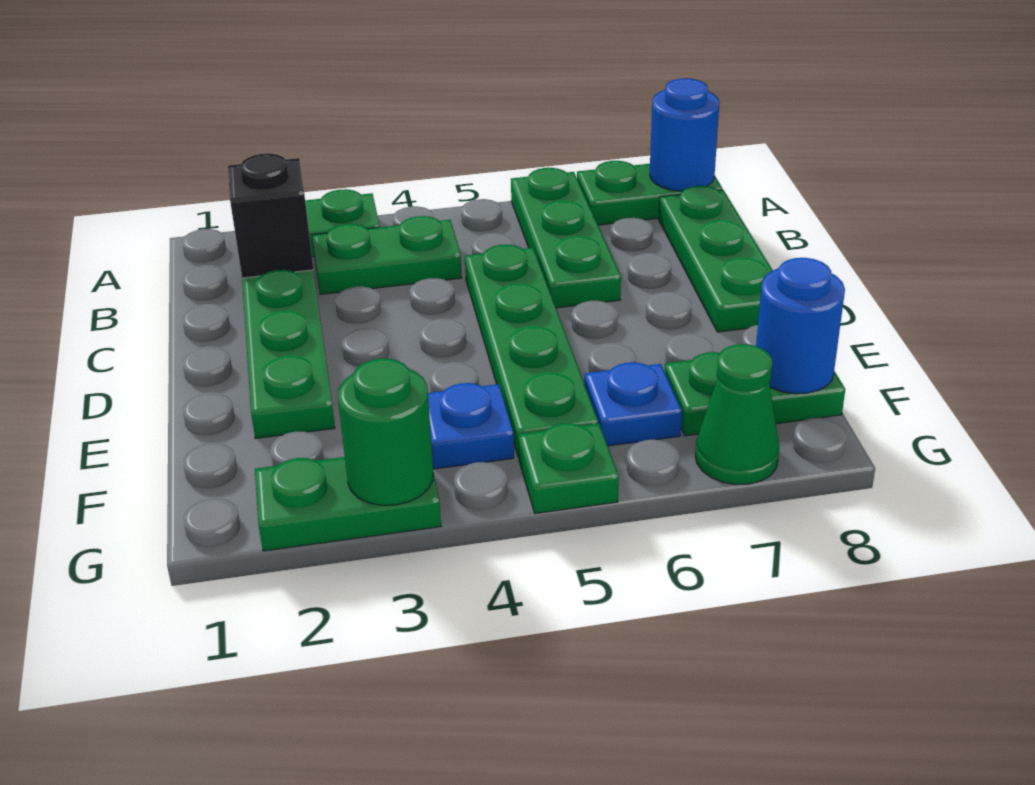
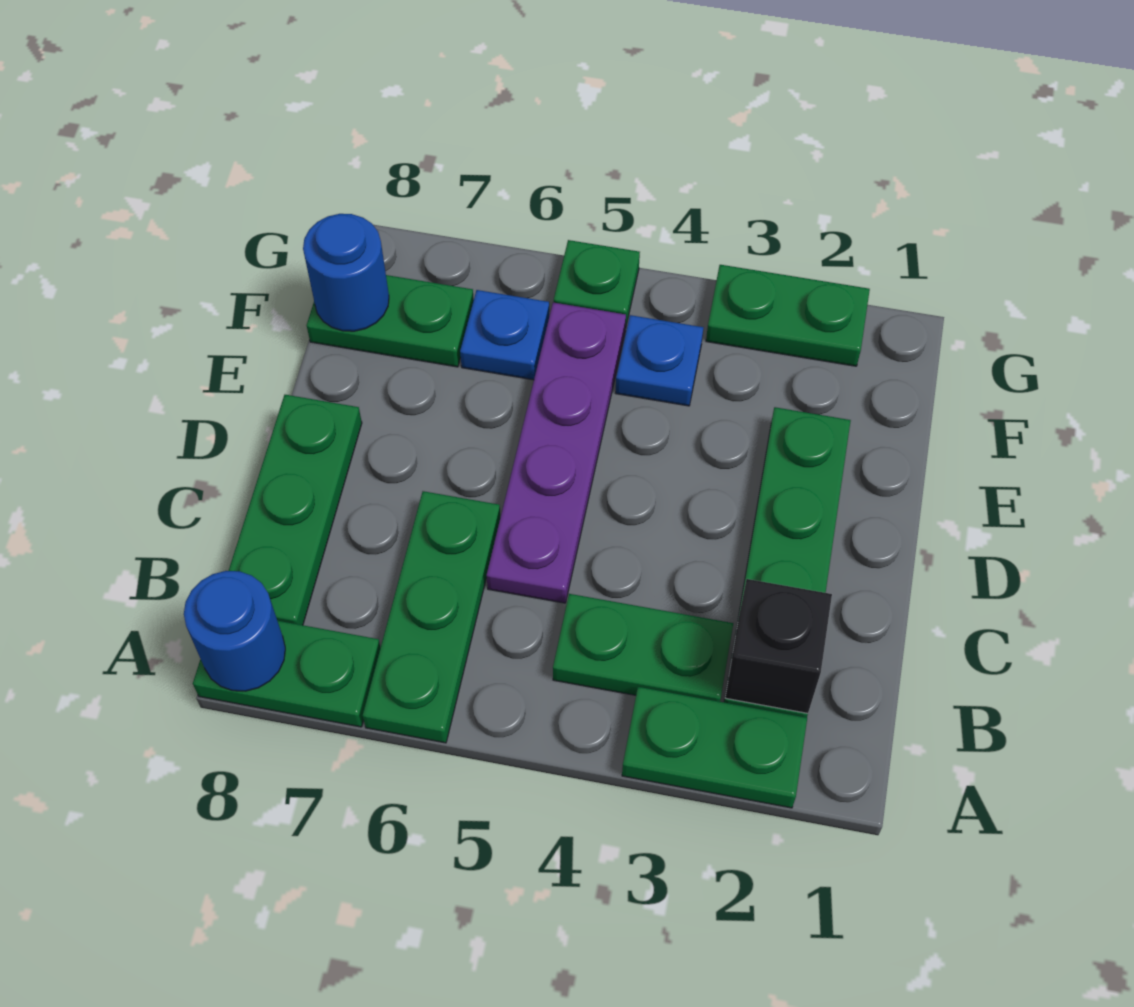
green plate C5:F5 level 1 -> purple plate C5:F5 level 1
green round brick G3 level 2 -> none
green cone G7 level 1 -> none

